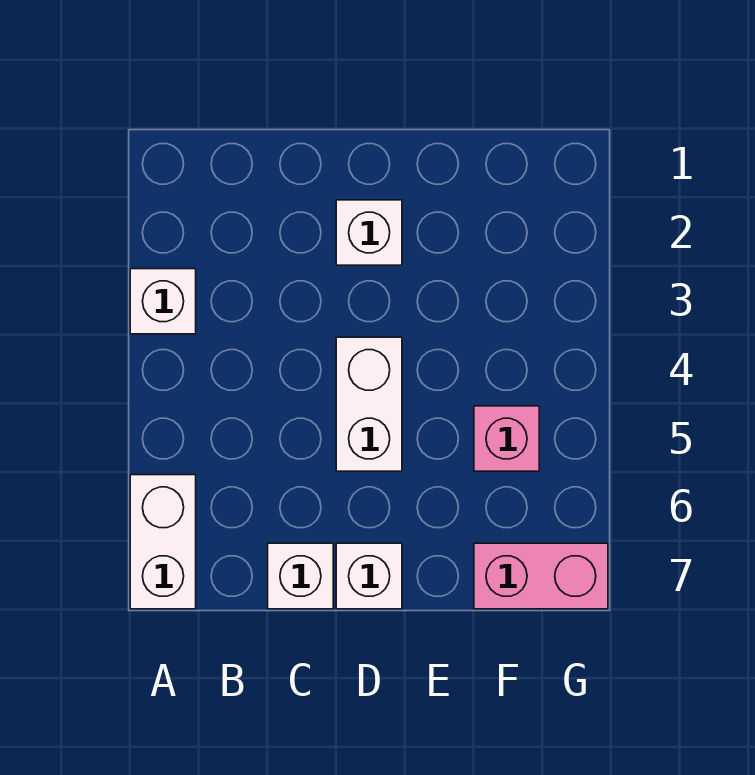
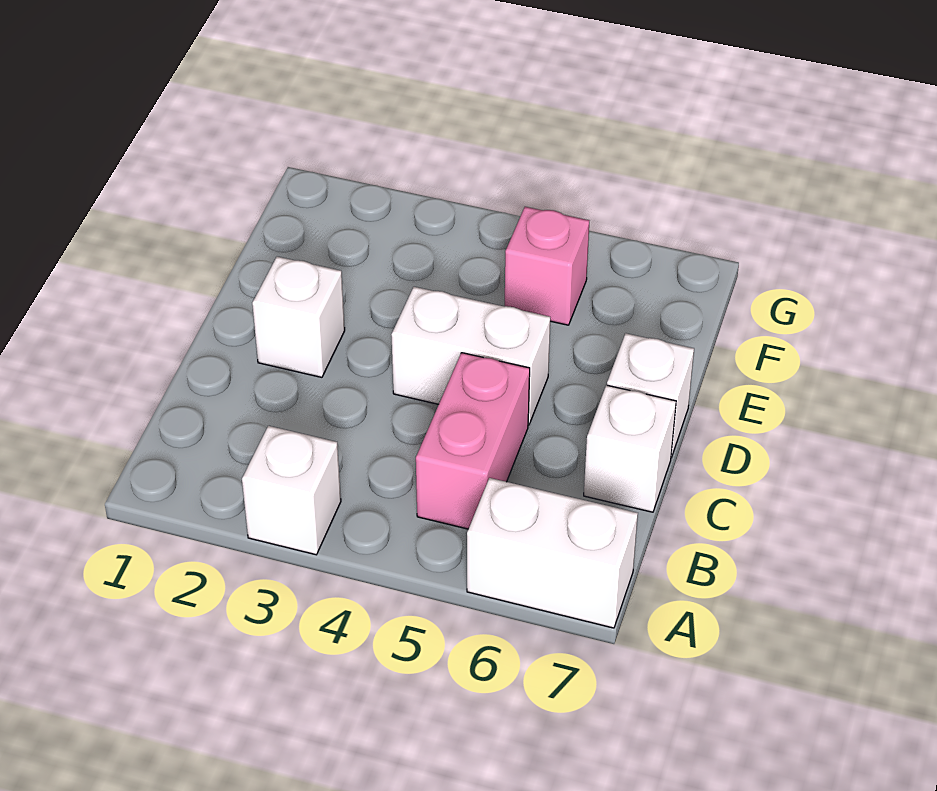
pink brick F7:G7 level 1 -> pink brick B5:C5 level 1

